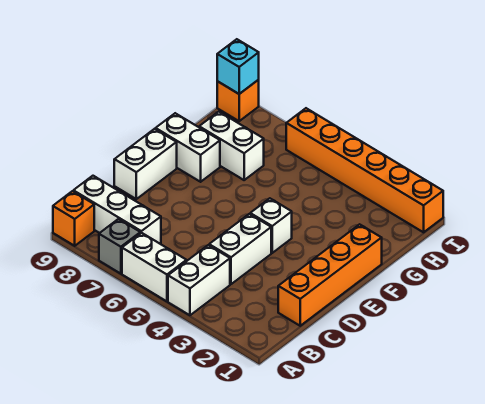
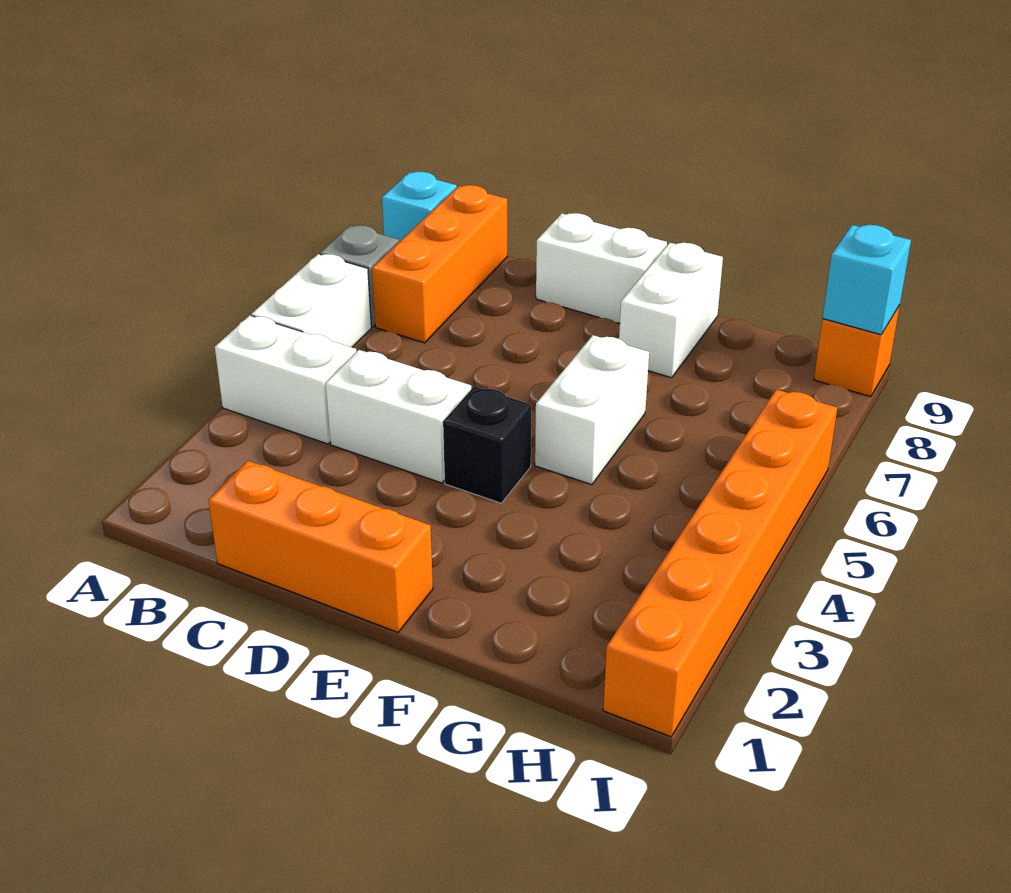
orange brick A9 level 1 -> cyan brick A9 level 1
white brick B7:B9 level 1 -> orange brick B7:B9 level 1
orange brick C1:F1 level 1 -> orange brick C1:E1 level 1
white brick E4 level 1 -> black brick E4 level 1
white brick G7:G8 level 1 -> white brick F5:F6 level 1

